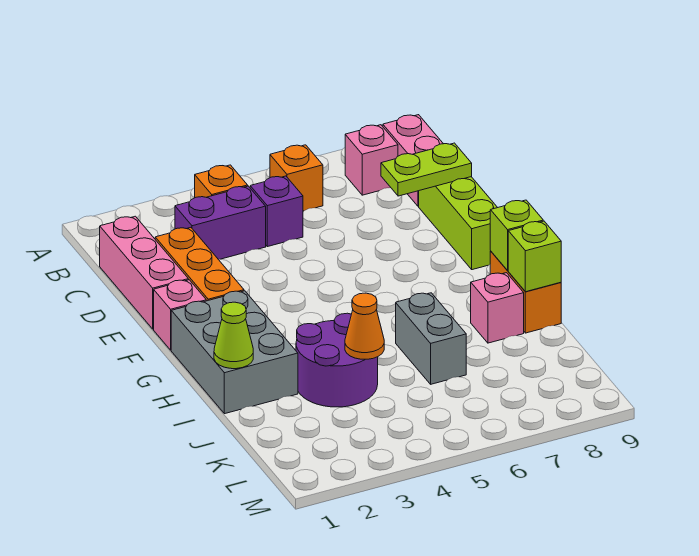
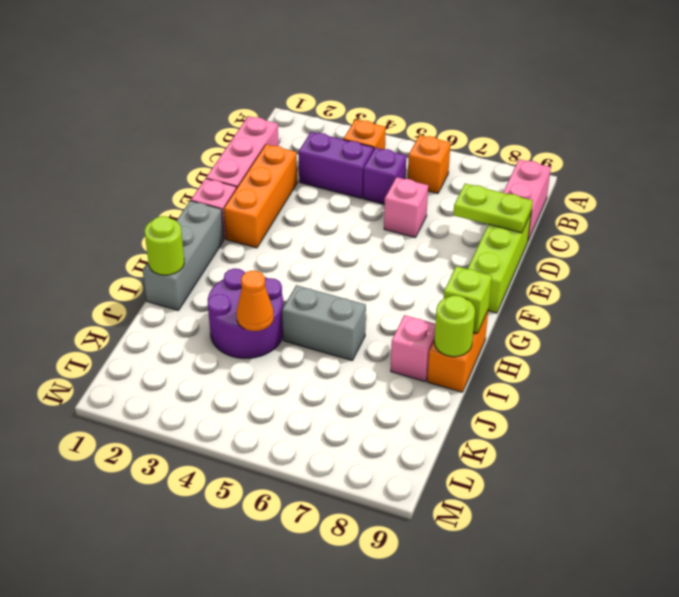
pink brick B8 level 1 -> pink brick D6 level 1
grey brick G1:I2 level 1 -> grey brick G1:I1 level 1
lime cone I1 level 2 -> lime round brick I1 level 2
grey brick I6:J6 level 1 -> grey brick I5:I6 level 1
lime brick I9 level 2 -> lime round brick I9 level 2

